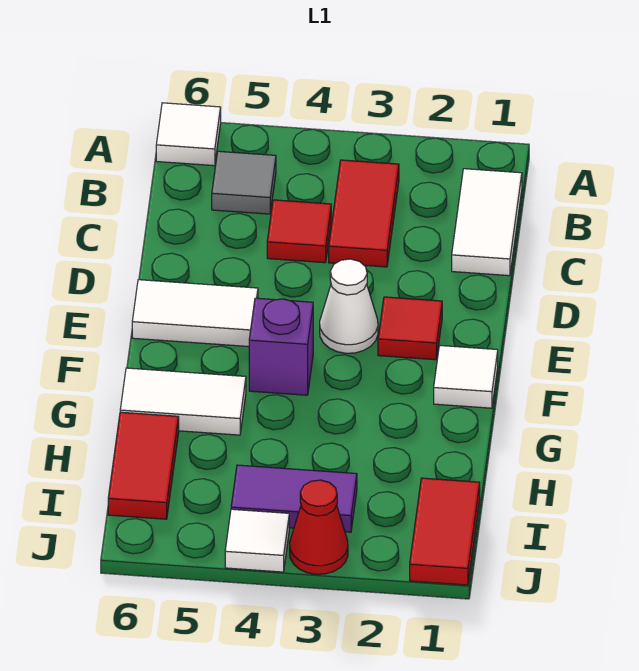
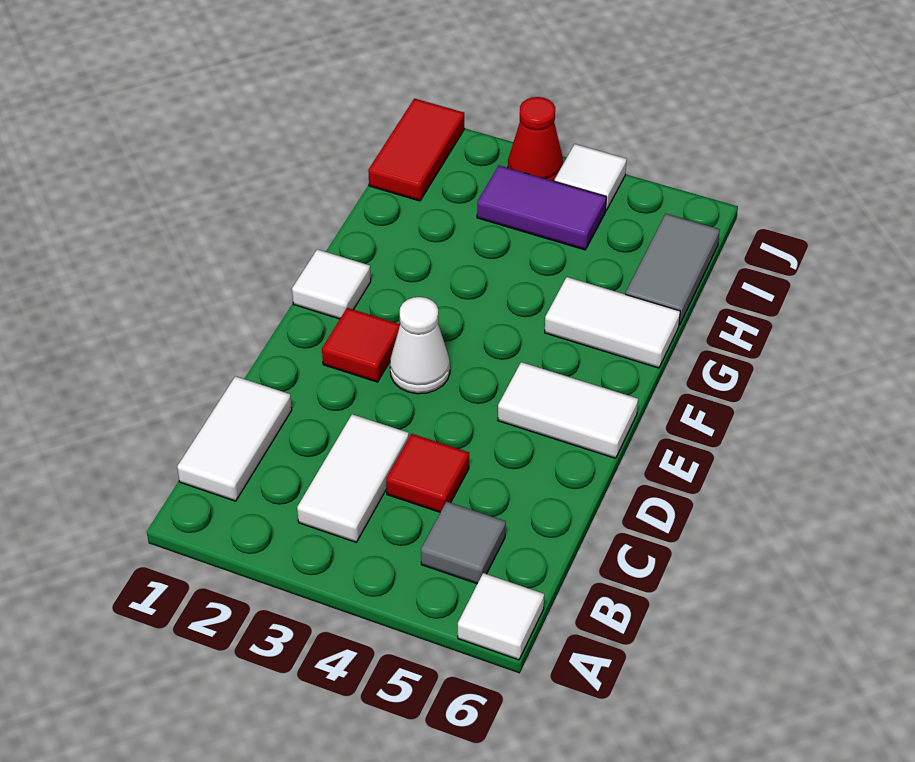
red tile B3:C3 level 1 -> white tile B3:C3 level 1
purple brick F4 level 1 -> none
red tile H6:I6 level 1 -> grey tile H6:I6 level 1

